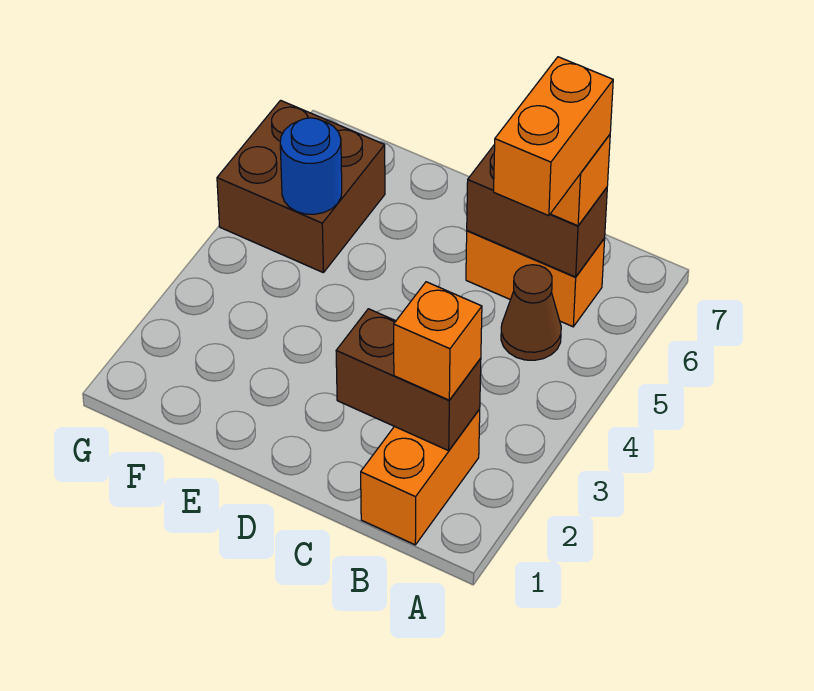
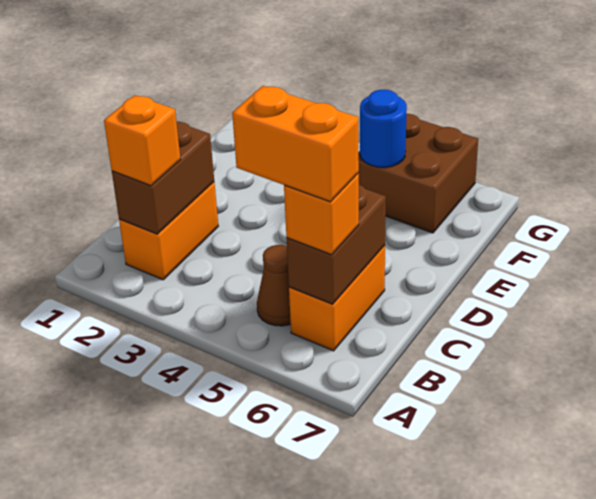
orange brick B1:B2 level 1 -> orange brick B2:C2 level 1

